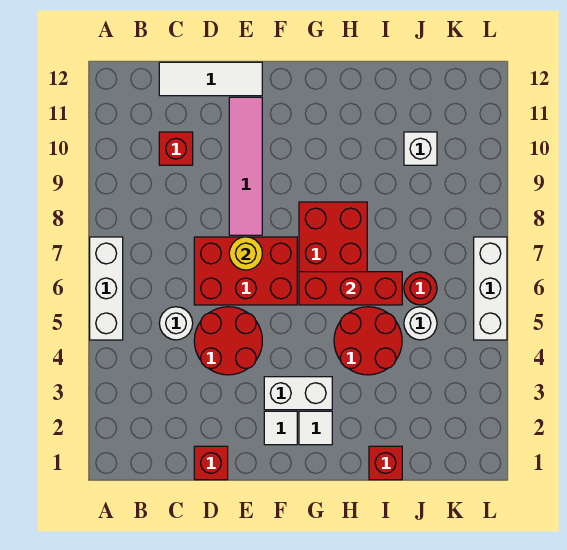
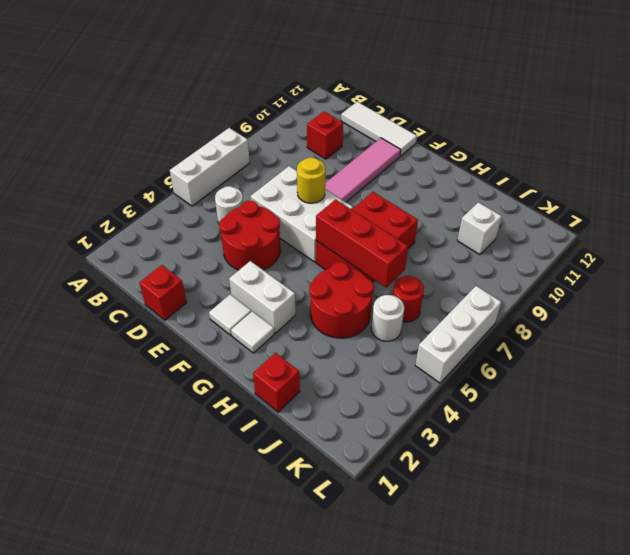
red brick D6:F7 level 1 -> white brick D6:F7 level 1

